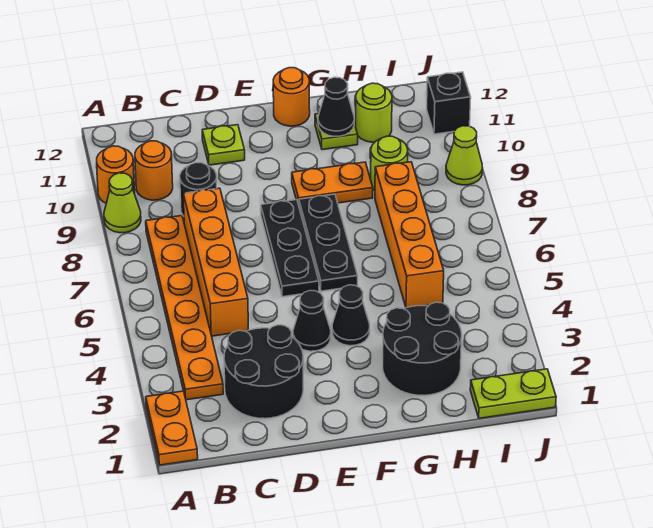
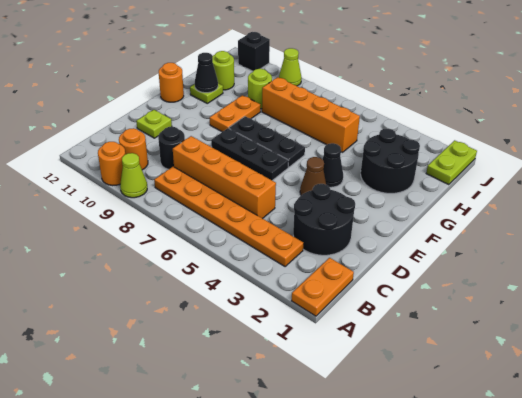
orange plate A1:A2 level 1 -> orange plate A1:B1 level 1
black cone E4 level 1 -> brown cone E4 level 1

